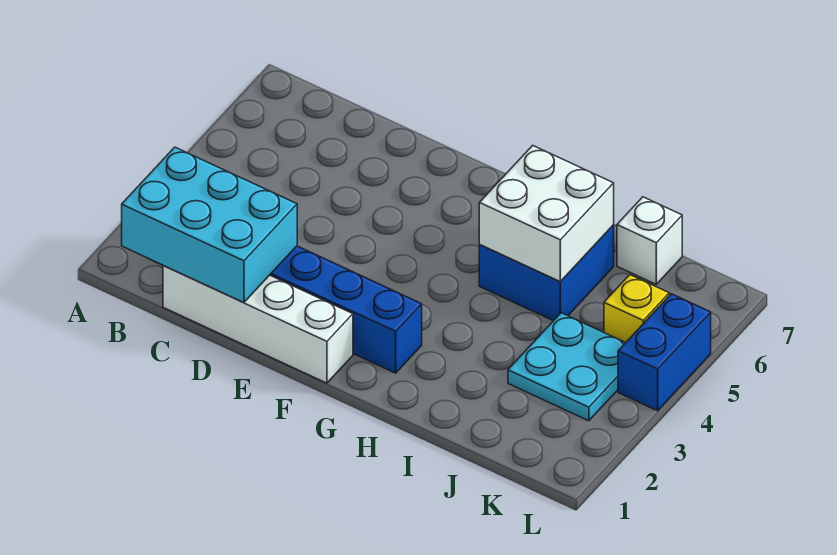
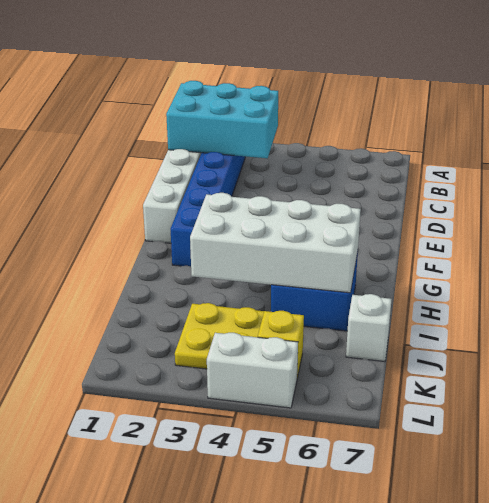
cyan brick B1:D2 level 2 -> cyan brick B1:C3 level 2
white brick H5:I6 level 2 -> white brick H3:I6 level 2
cyan plate J3:K4 level 1 -> yellow plate J3:K4 level 1
blue brick L4:L5 level 1 -> white brick L4:L5 level 1

